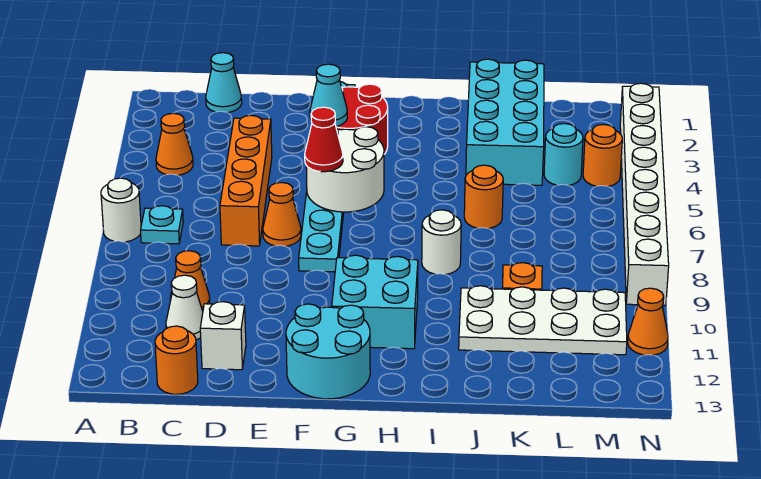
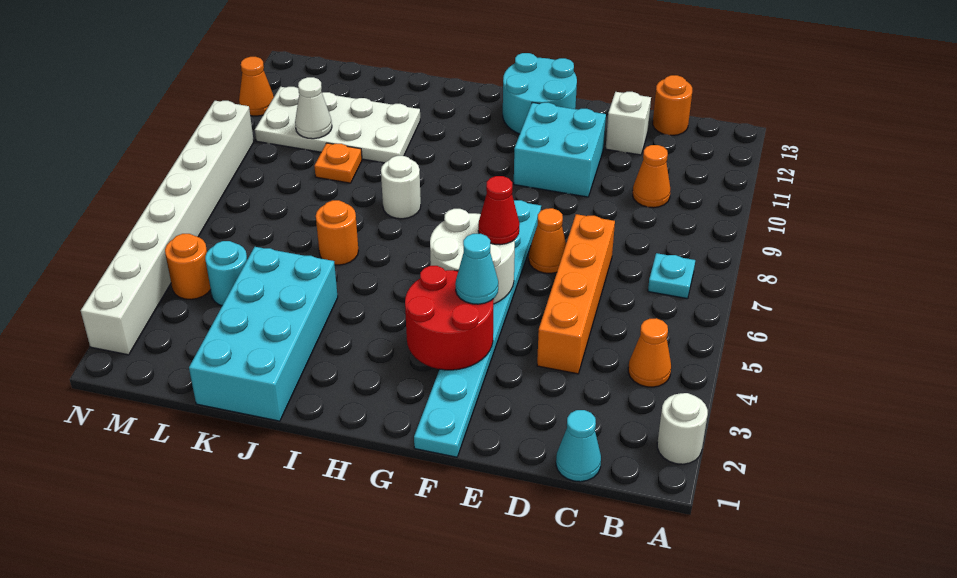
white round brick A7 level 1 -> white round brick A2 level 1
white cone C11 level 1 -> white cone L10 level 2
cyan brick G10:H11 level 1 -> cyan brick E10:F11 level 1

